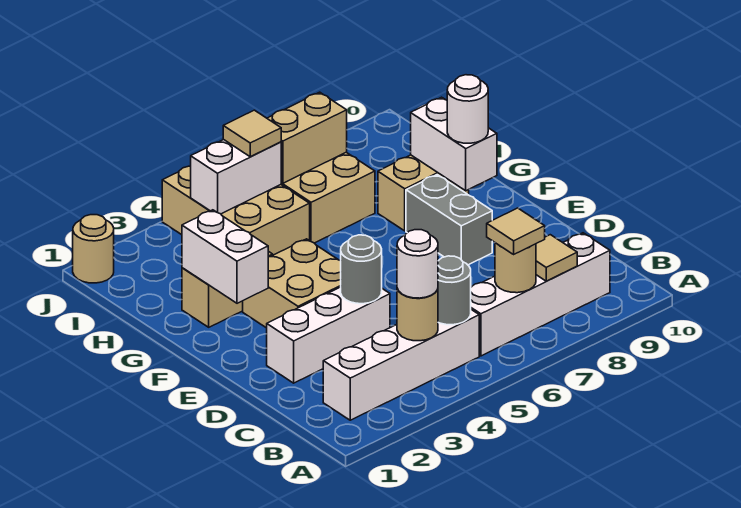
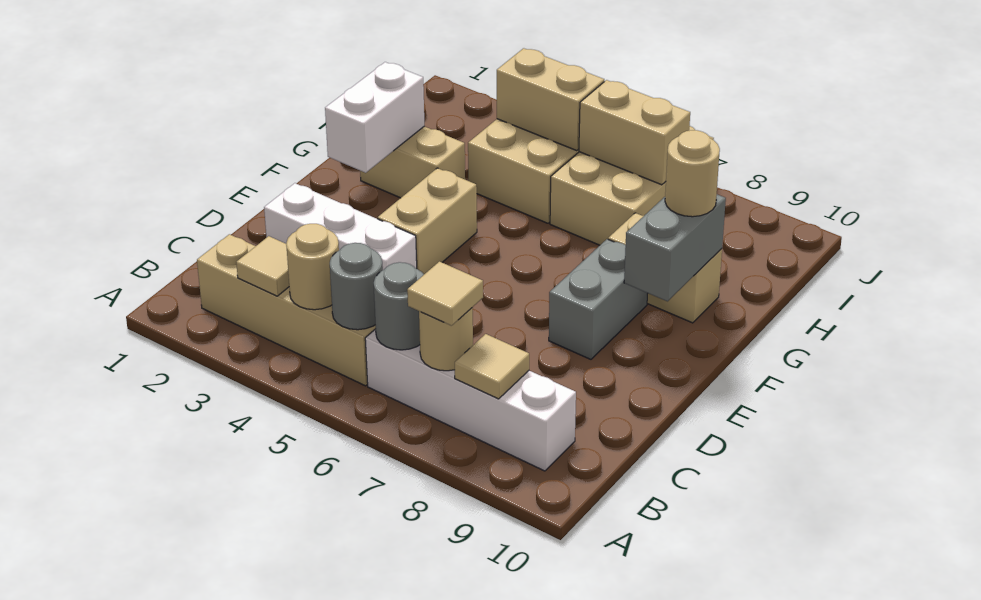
white brick B2:B5 level 1 -> tan brick B2:B5 level 1
white round brick B4 level 3 -> none
grey round brick D4 level 2 -> grey round brick B6 level 2
tan brick E3:F4 level 1 -> tan brick E4:F4 level 1
white brick F9:G9 level 2 -> grey brick F9:G9 level 2
white round brick F9 level 3 -> none
white brick I4:I5 level 2 -> tan brick I4:I5 level 2
tan tile I5 level 3 -> tan tile B3 level 2
tan round brick J1 level 1 -> tan round brick G9 level 3

